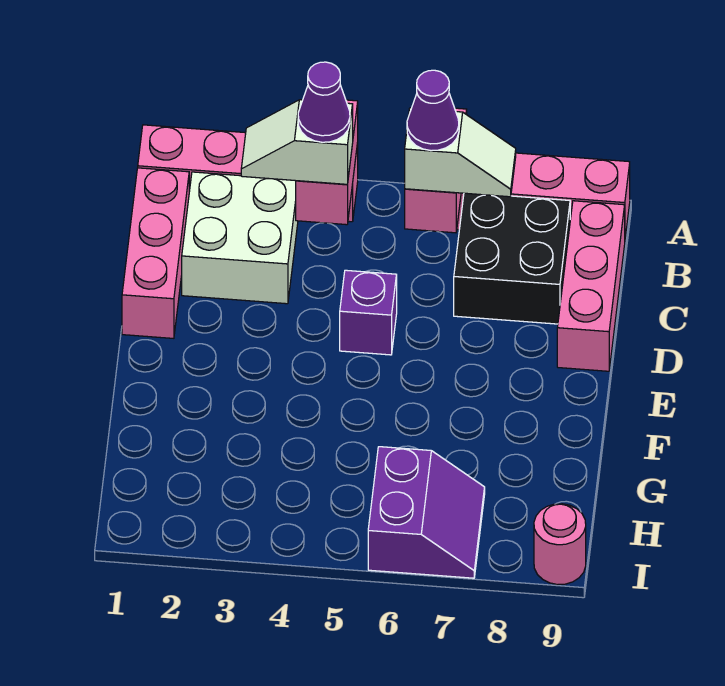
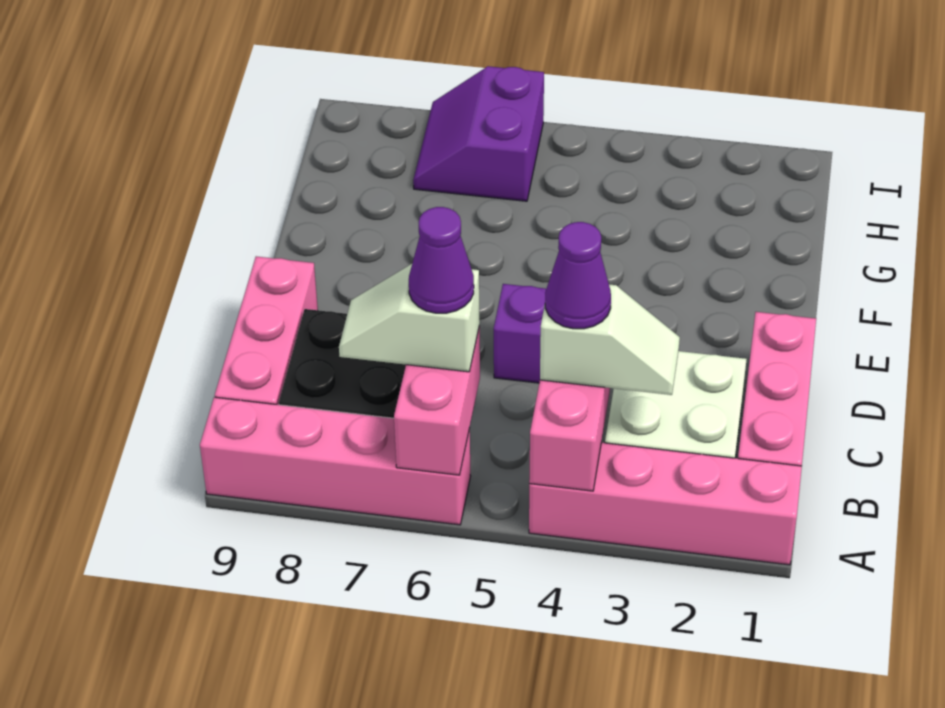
pink round brick I9 level 1 -> none

